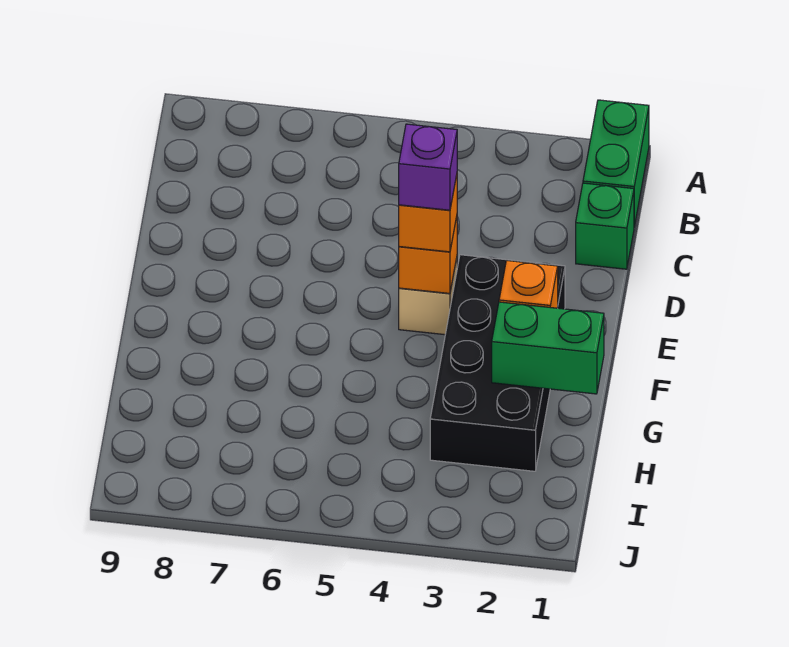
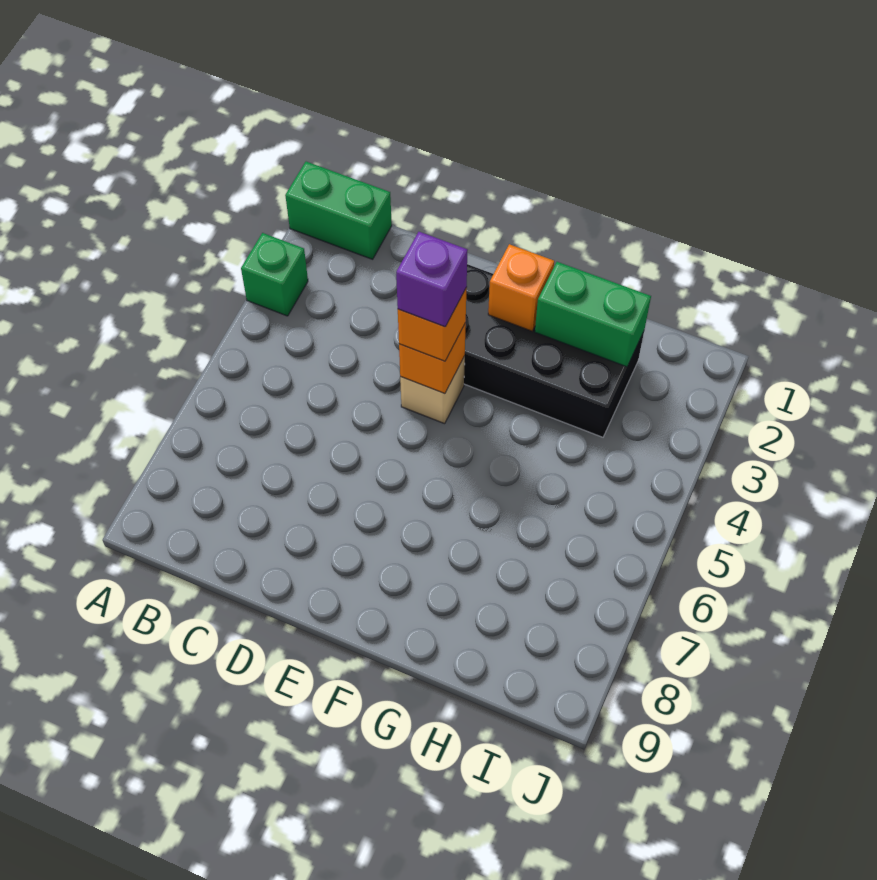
green brick C1 level 1 -> green brick A3 level 1
green brick G1:G2 level 2 -> green brick G2:H2 level 2

